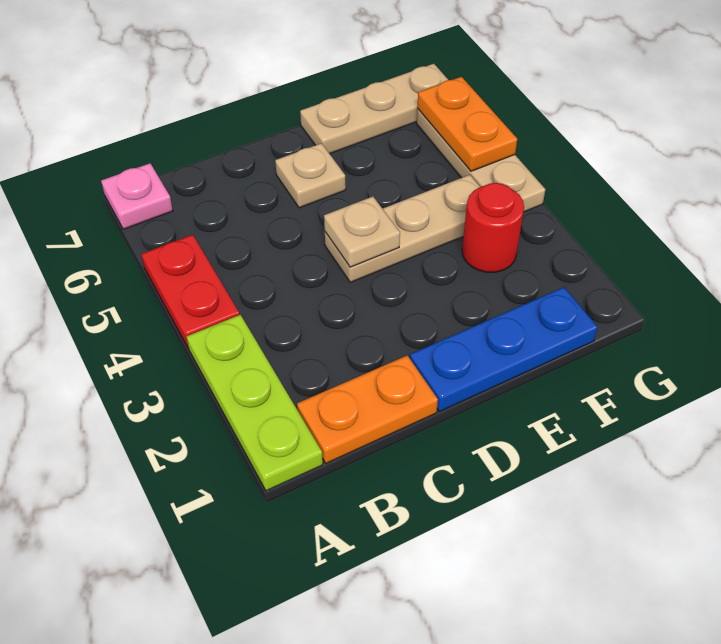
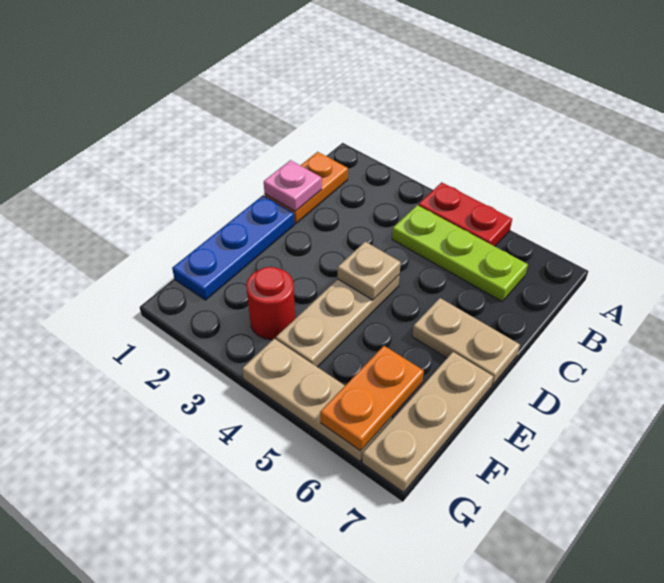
lime plate A1:A3 level 1 -> lime plate B4:B6 level 1
pink plate A7 level 1 -> pink plate C1 level 2
tan plate D6 level 1 -> tan plate D6:D7 level 1
orange plate G5:G6 level 2 -> orange plate F6:G6 level 2

